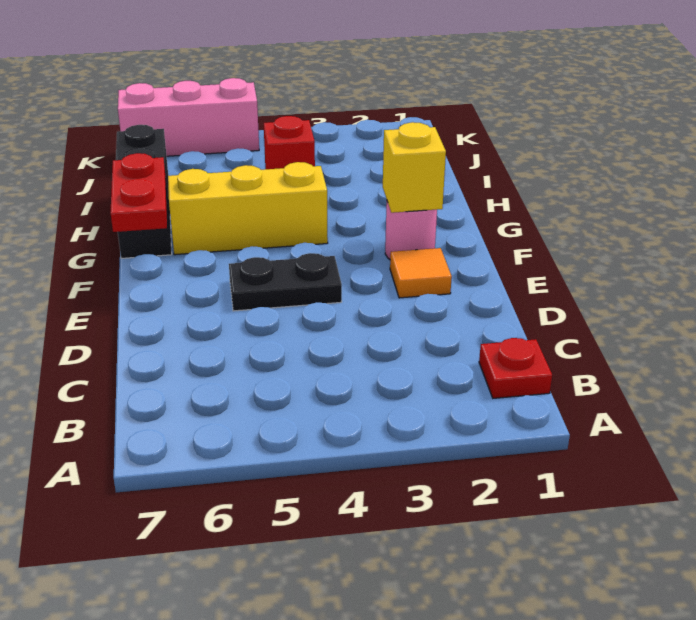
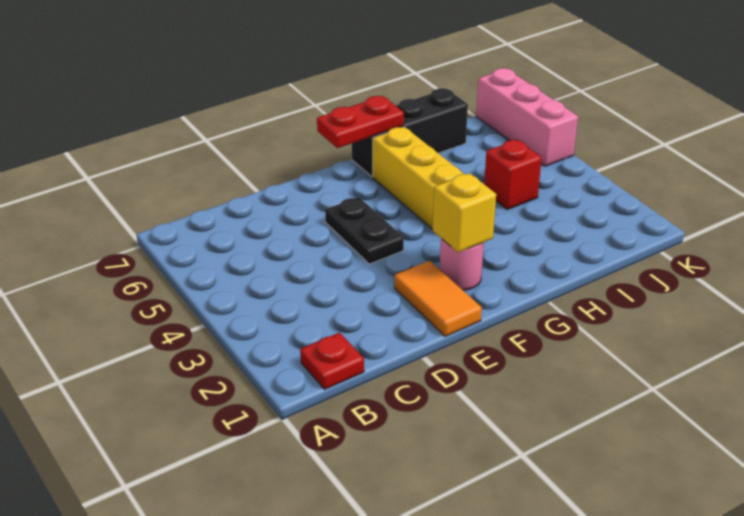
orange tile E2 level 1 -> orange tile E1:E2 level 1

